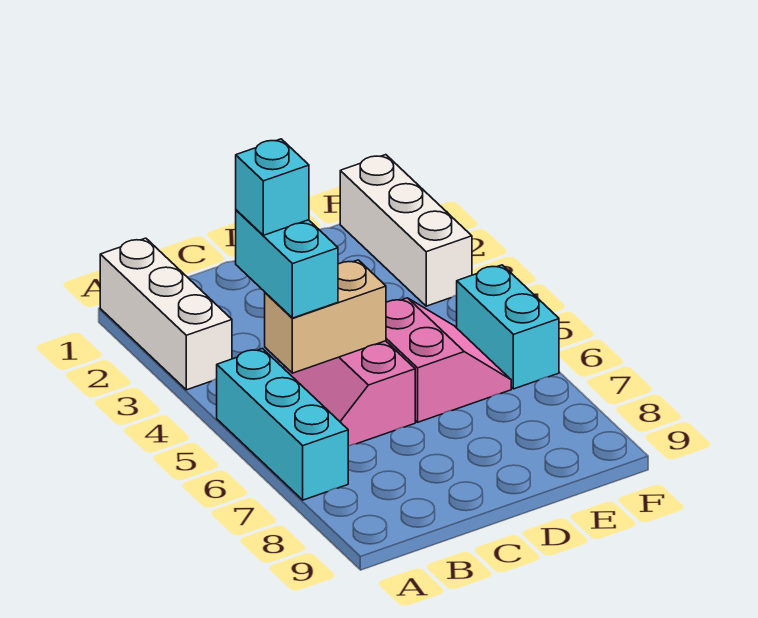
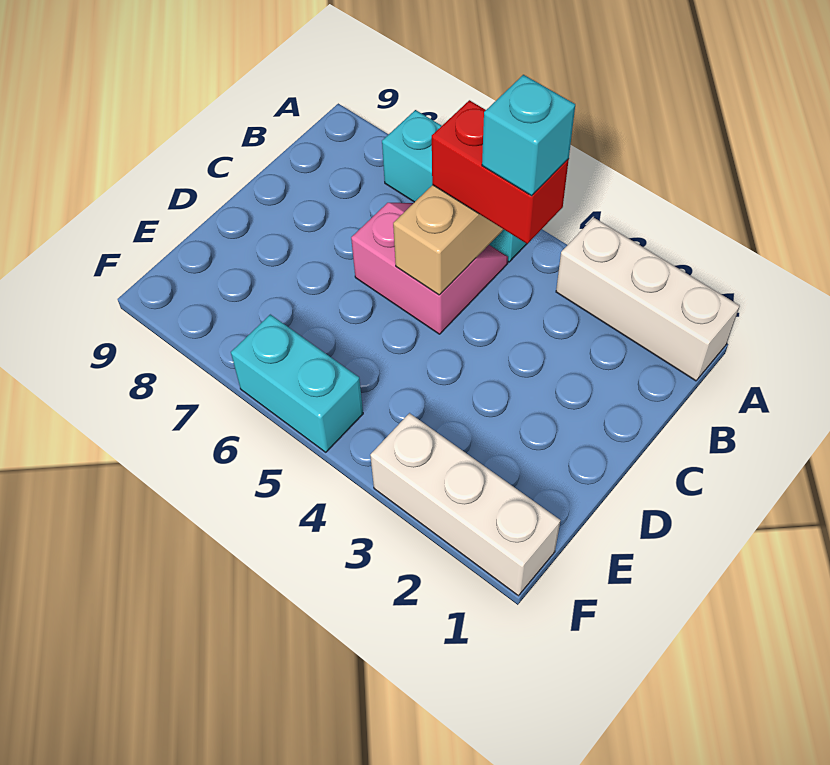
cyan brick B4:B5 level 3 -> red brick B4:B5 level 3
pink slope D5:E6 level 1 top D -> none

